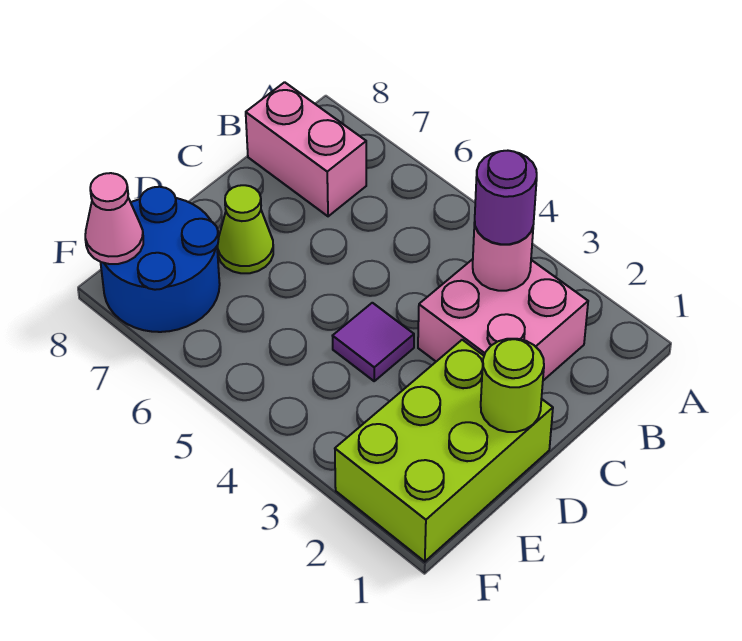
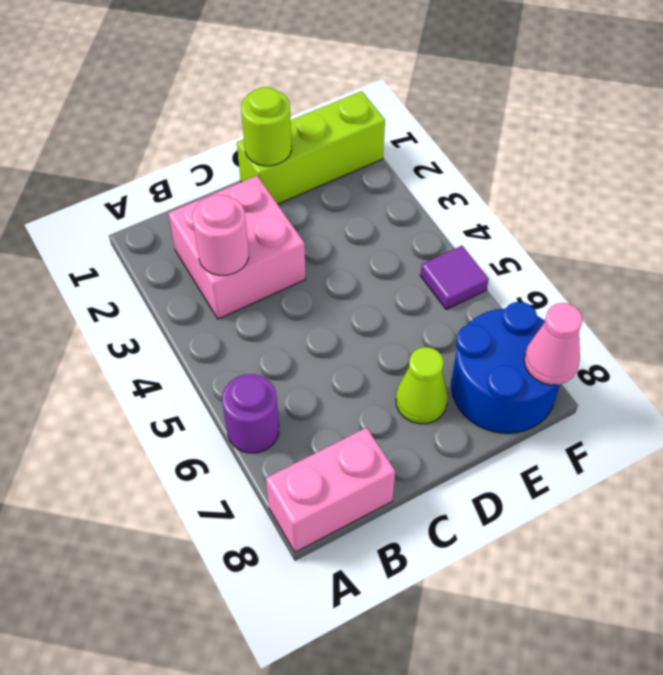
purple round brick B3 level 3 -> purple round brick A6 level 1
pink brick B7:B8 level 1 -> pink brick A8:B8 level 1
lime brick D1:F2 level 1 -> lime brick D1:F1 level 1
purple tile D4 level 1 -> purple tile F5 level 1

